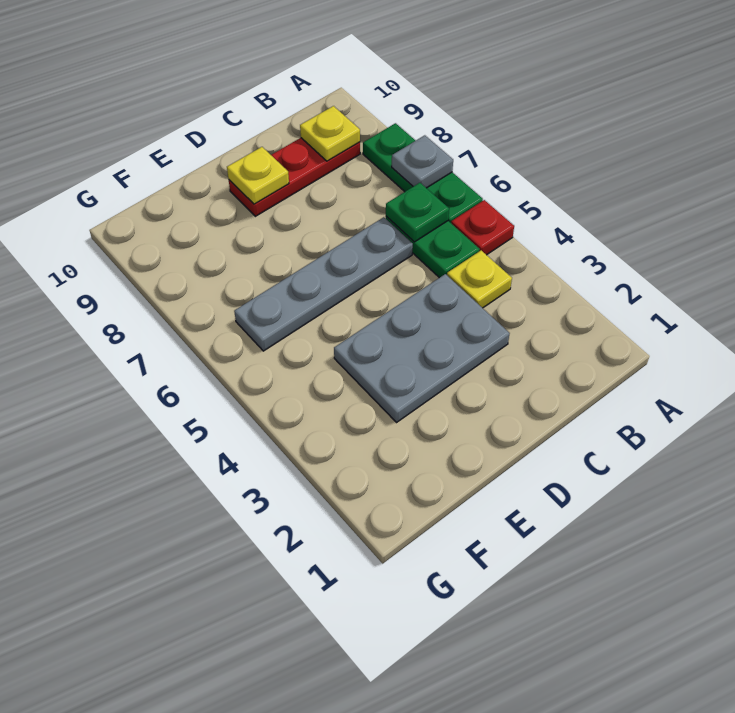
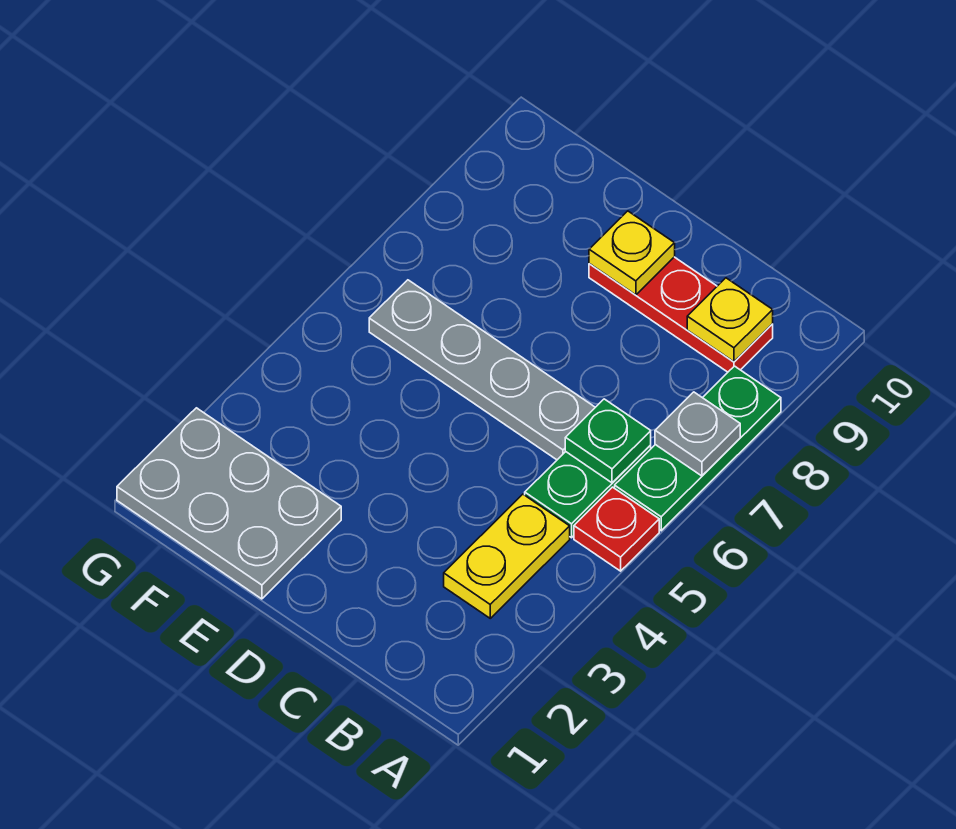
yellow plate B4 level 1 -> yellow plate B3:B4 level 1
grey plate C3:E4 level 1 -> grey plate E1:G2 level 1

